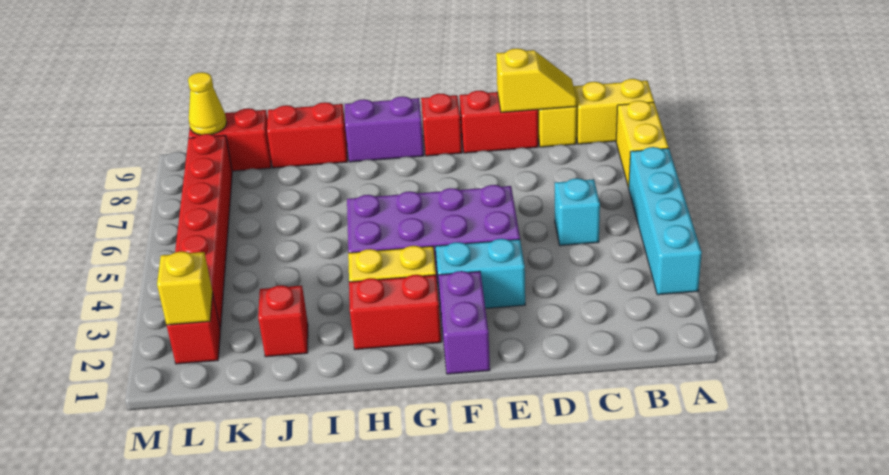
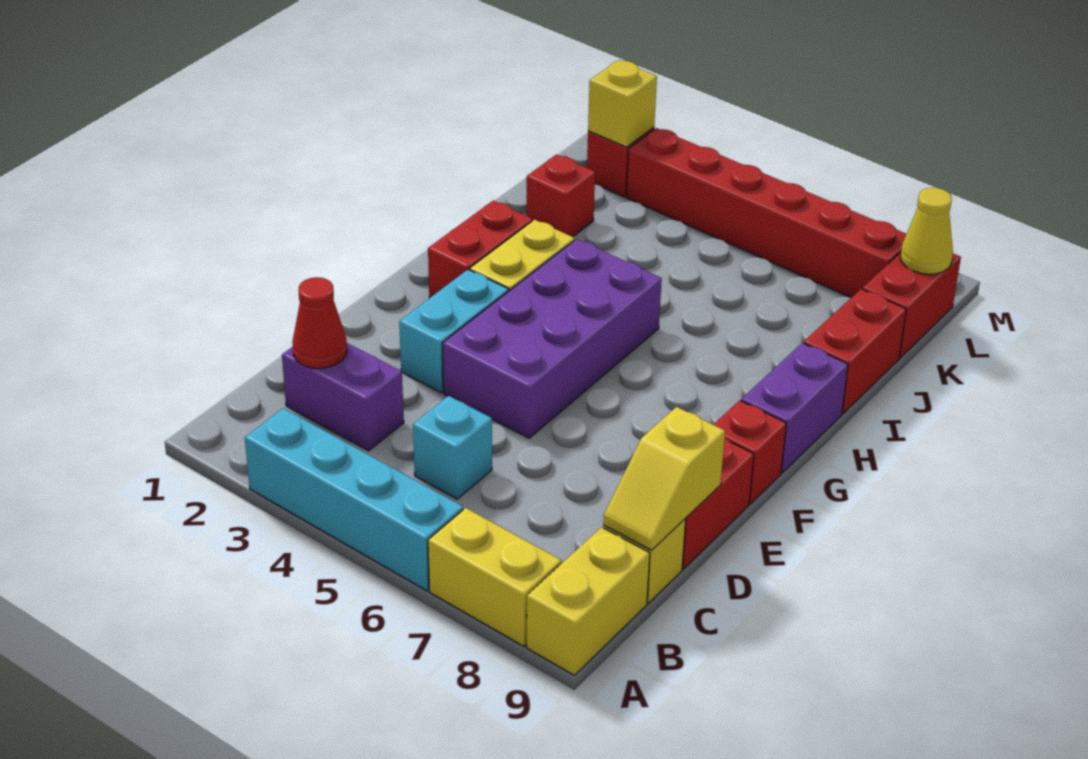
none -> red cone C2 level 2
purple brick F1:F2 level 1 -> purple brick C2:C3 level 1

